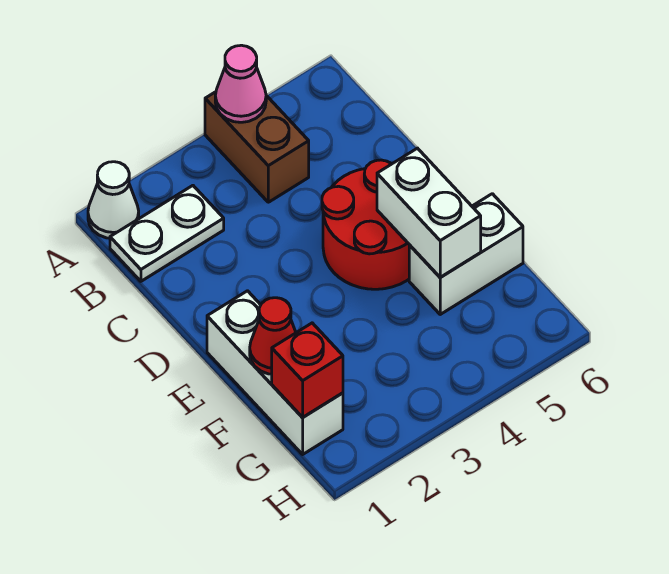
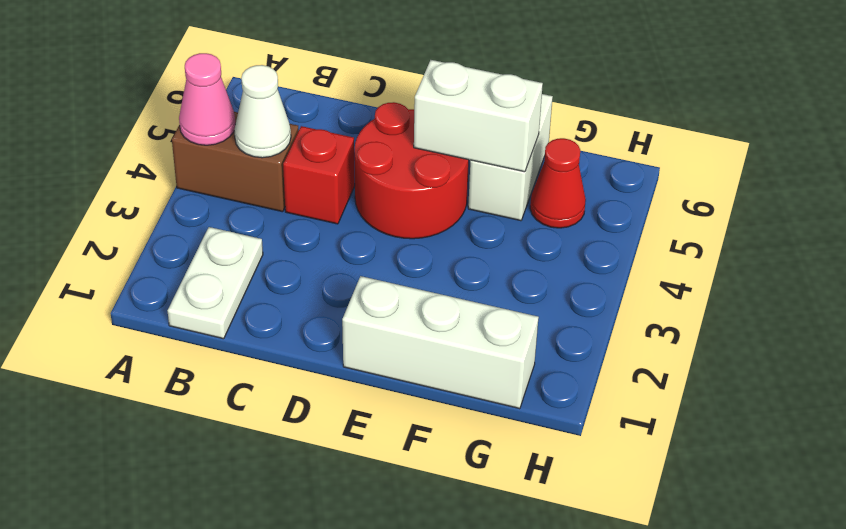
white cone A1 level 1 -> white cone B4 level 2
red cone F1 level 2 -> red cone G5 level 1
red brick G1 level 2 -> red brick C4 level 1

